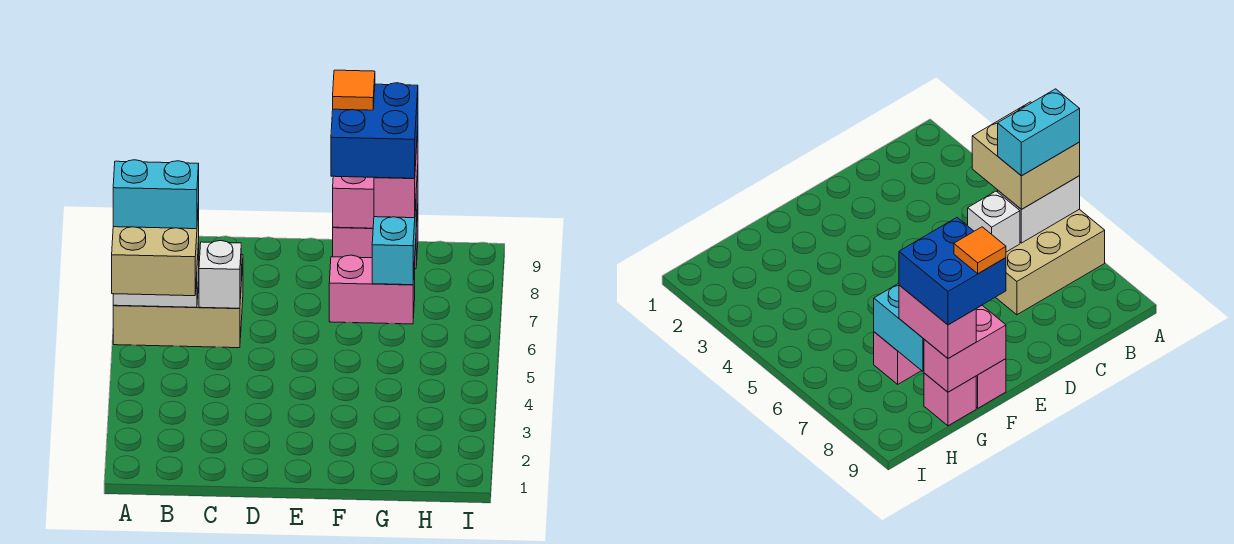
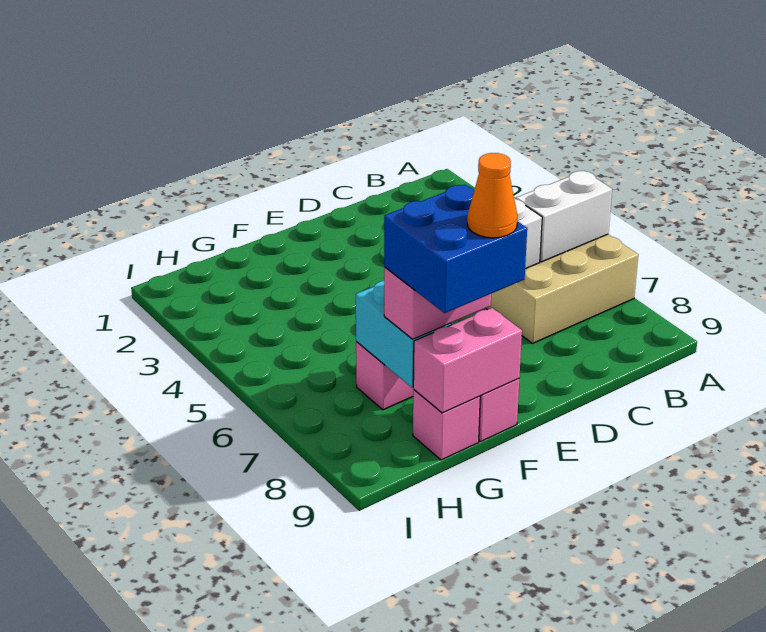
tan brick A5:B6 level 3 -> none
cyan brick A6:B6 level 4 -> none
orange tile F9 level 5 -> orange cone F9 level 5
pink brick G8:G9 level 3 -> pink brick F8:G8 level 3

